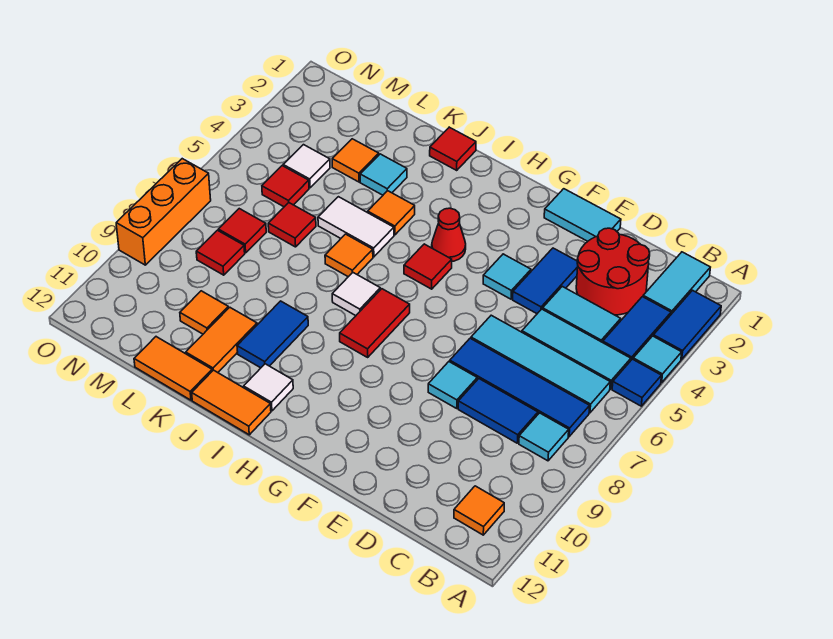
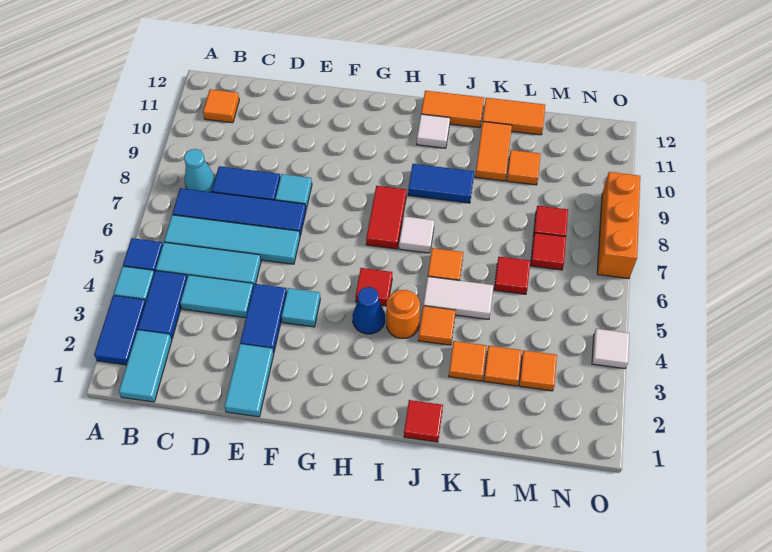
cyan tile B8 level 1 -> cyan cone B8 level 1
red round brick C2:D3 level 1 -> none
cyan tile E1:F1 level 1 -> cyan tile E1:E2 level 1
red cone H4 level 1 -> blue cone H4 level 1
none -> orange round brick I4 level 1
blue tile J9:J10 level 1 -> blue tile I9:J9 level 1
cyan tile K3 level 1 -> orange tile K3 level 1
none -> orange tile M3 level 1
white tile M4 level 1 -> white tile O4 level 1
red tile M5 level 1 -> none

